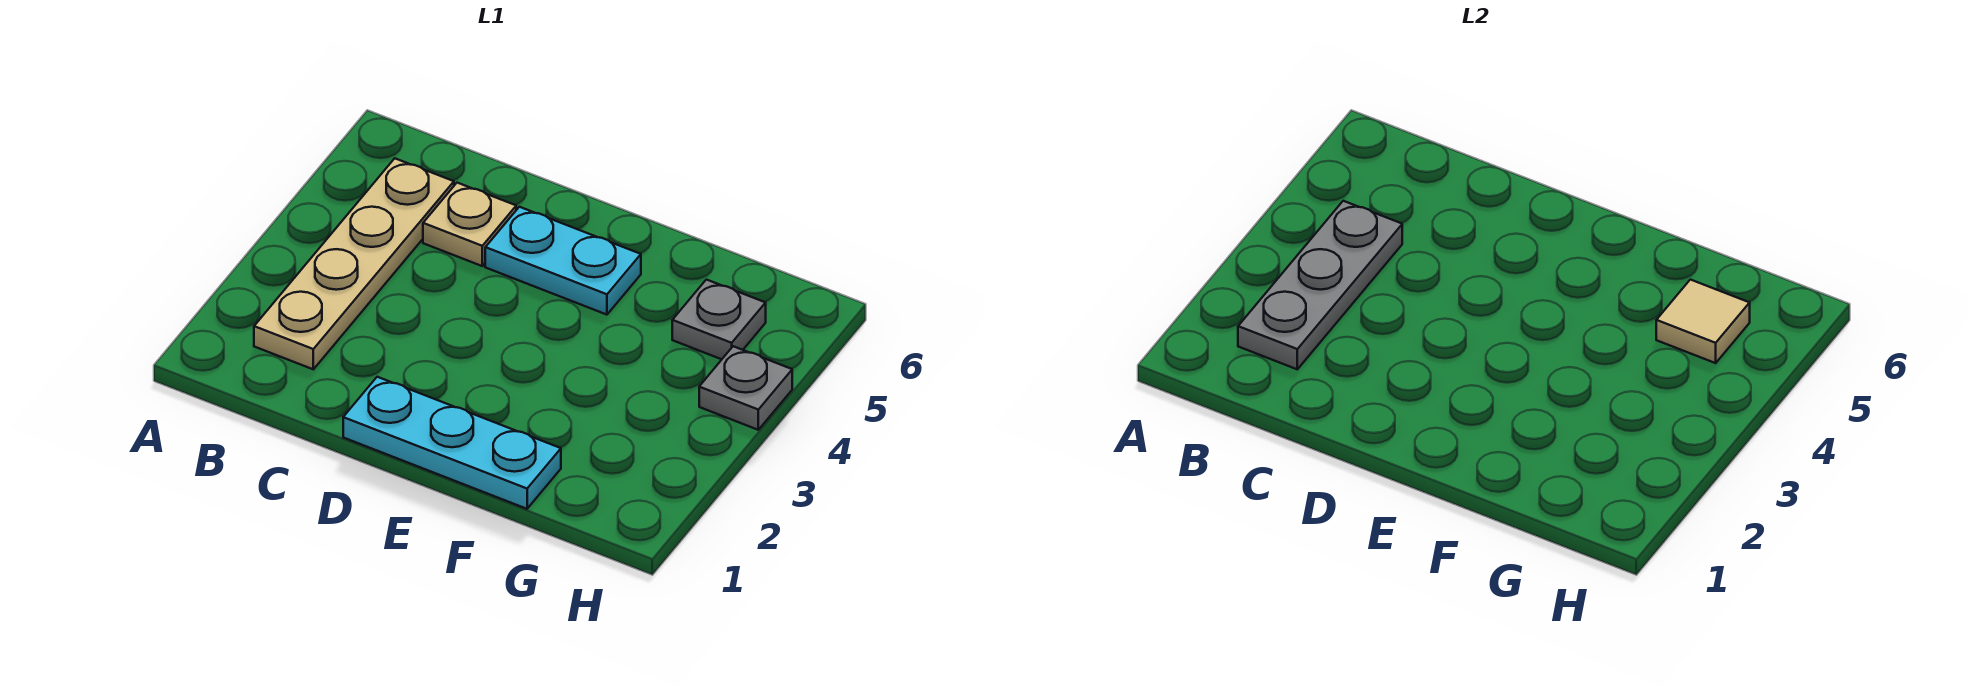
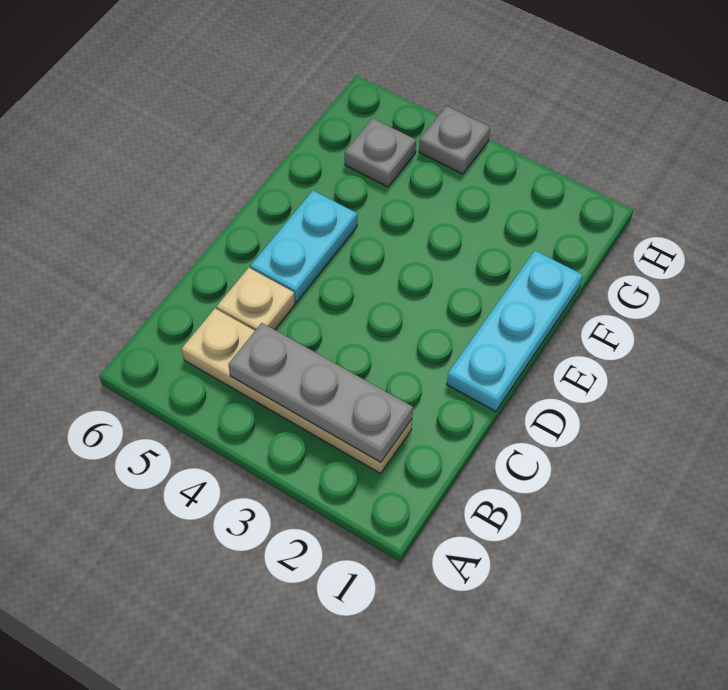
tan tile G5 level 2 -> none

